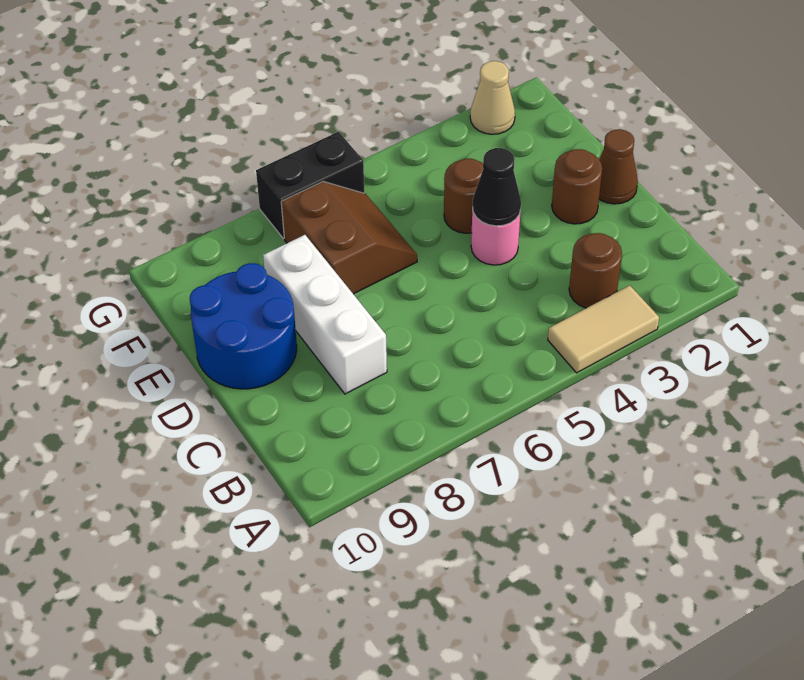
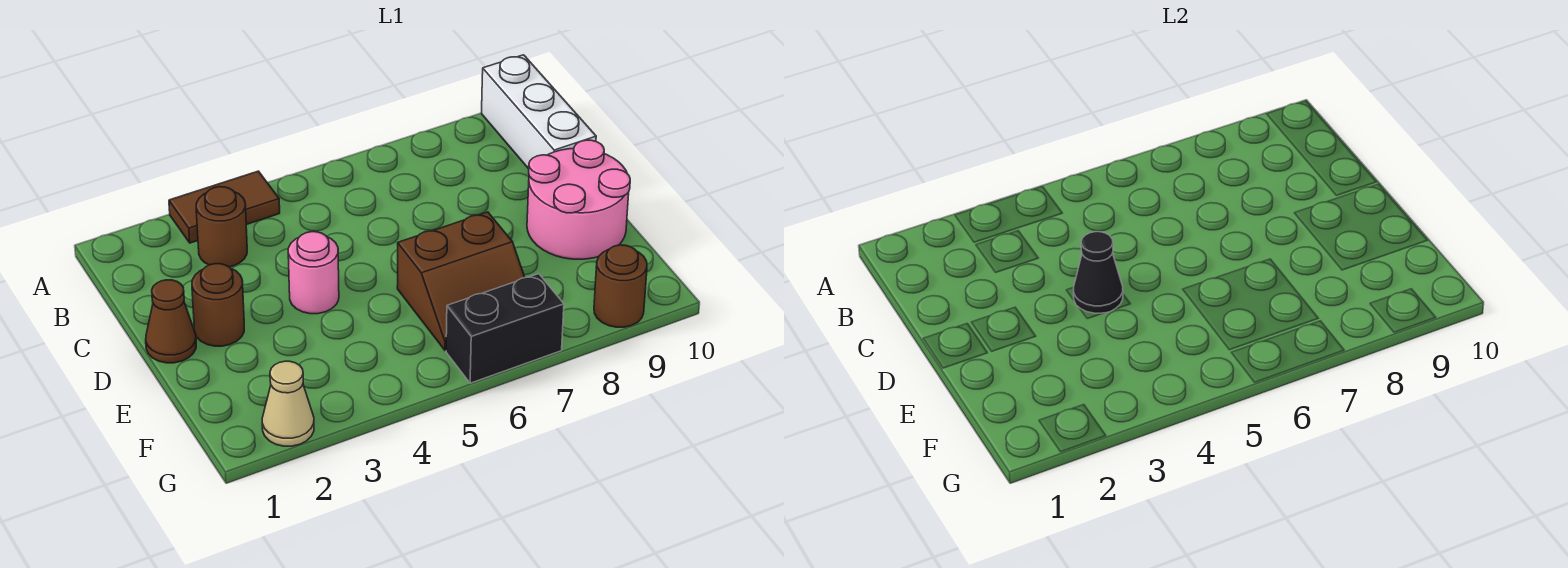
tan tile A3:A4 level 1 -> brown tile A3:A4 level 1
white brick C8:E8 level 1 -> white brick A10:C10 level 1
blue round brick D9:E10 level 1 -> pink round brick D9:E10 level 1
brown round brick E4 level 1 -> brown round brick G9 level 1
brown slope E6:F7 level 1 top 7 -> brown slope E6:F7 level 1 top E

